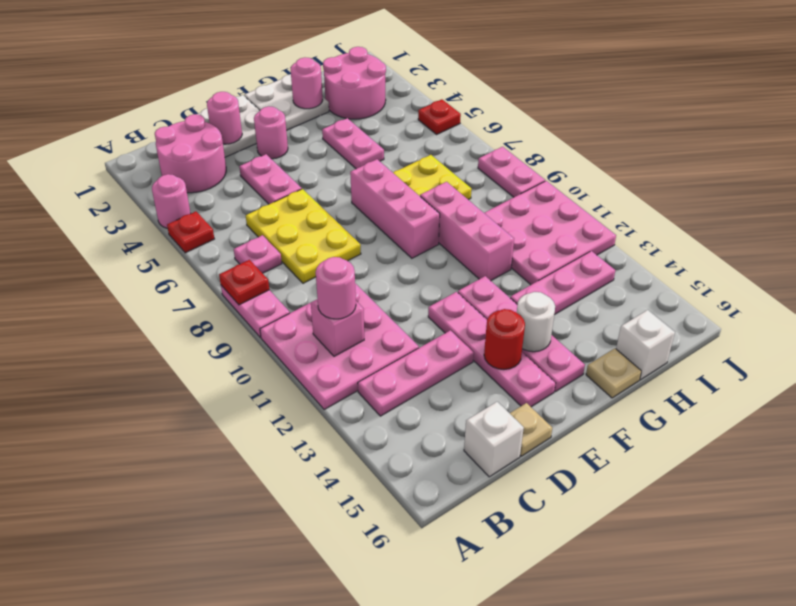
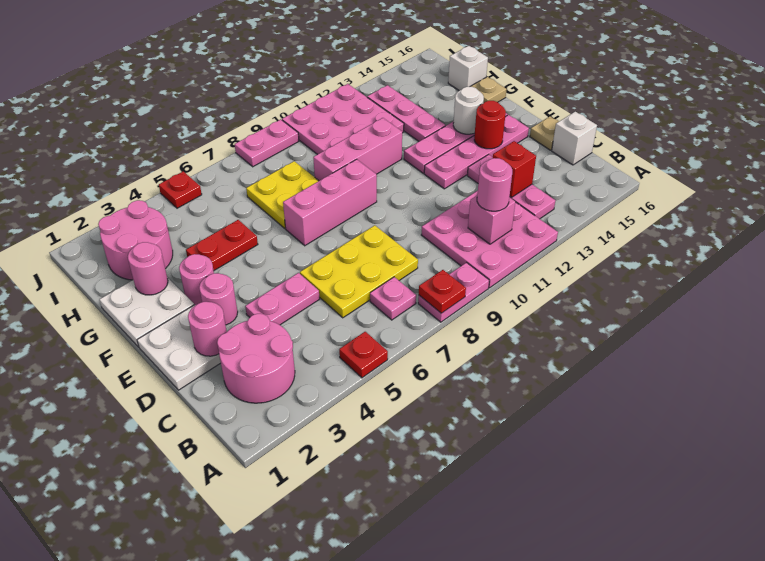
pink round brick A4 level 1 -> pink round brick F3 level 1
none -> red brick C13 level 2
pink plate G4:G5 level 1 -> red plate G4:G5 level 1

